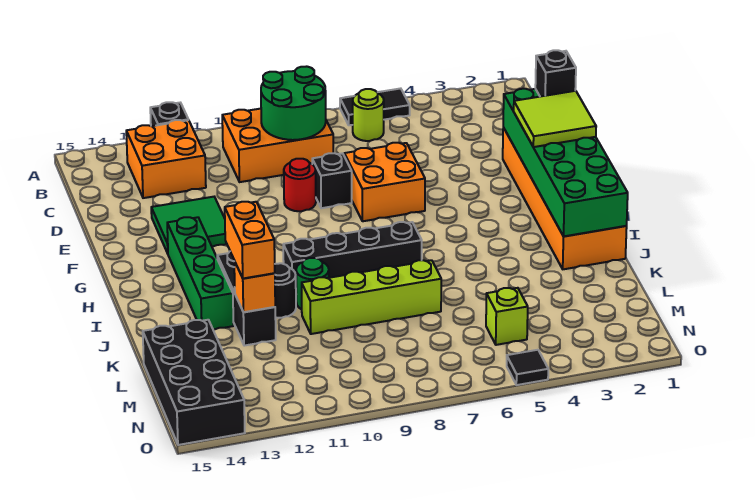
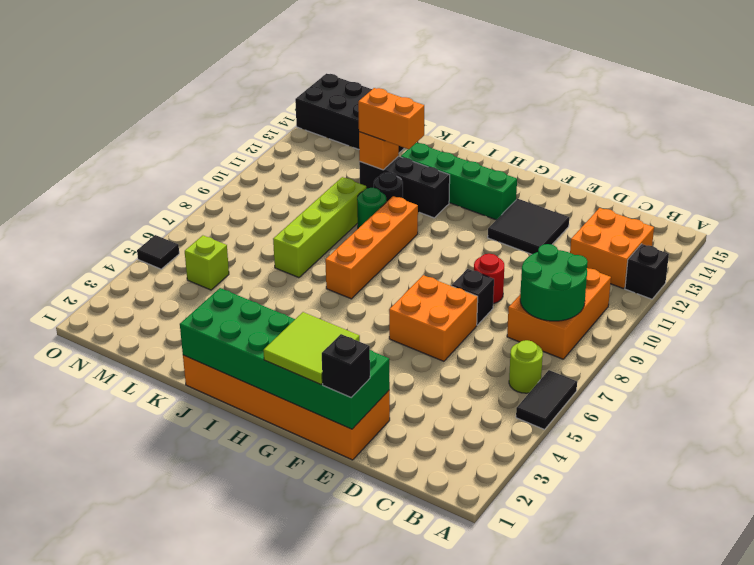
green tile E12:F13 level 1 -> black tile E12:F13 level 1
black brick I7:I10 level 1 -> orange brick I7:I10 level 1

